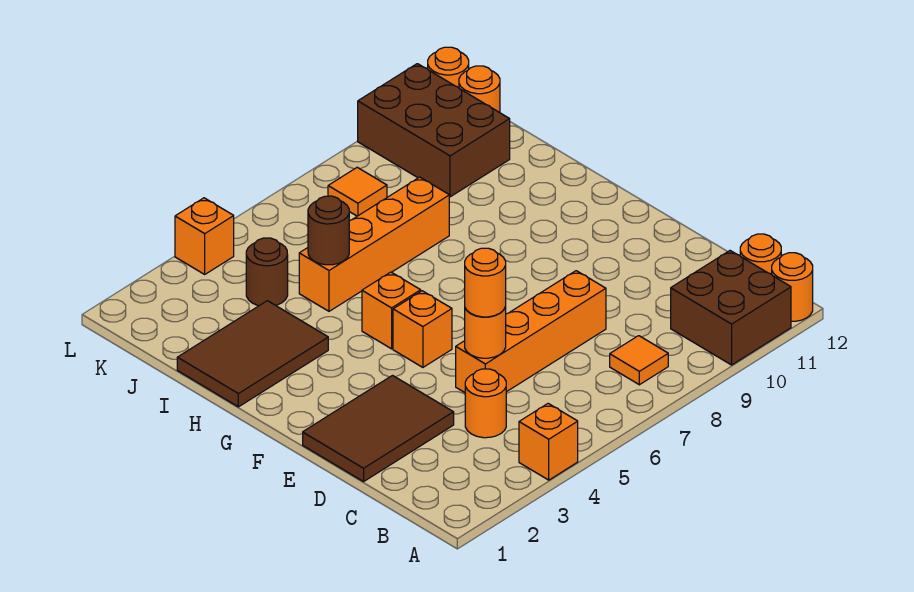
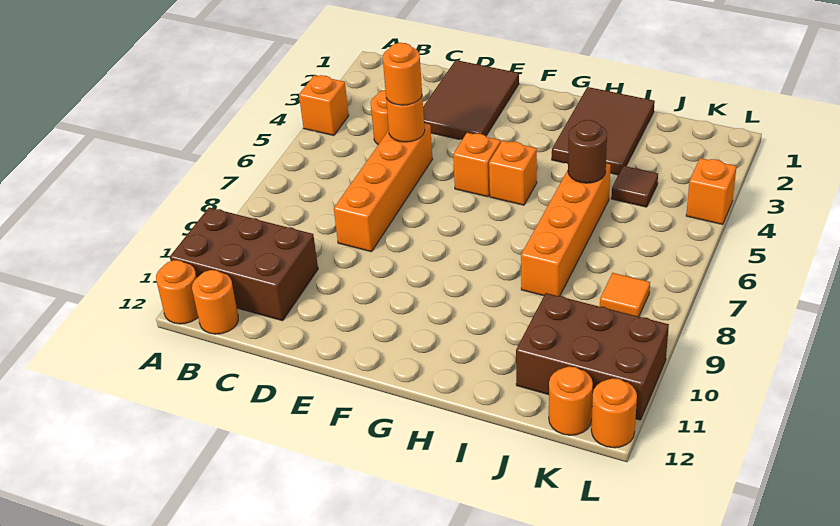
brown brick A10:B11 level 1 -> brown brick A10:C11 level 1
orange tile B8 level 1 -> none
brown round brick J4 level 1 -> brown tile J4 level 1

